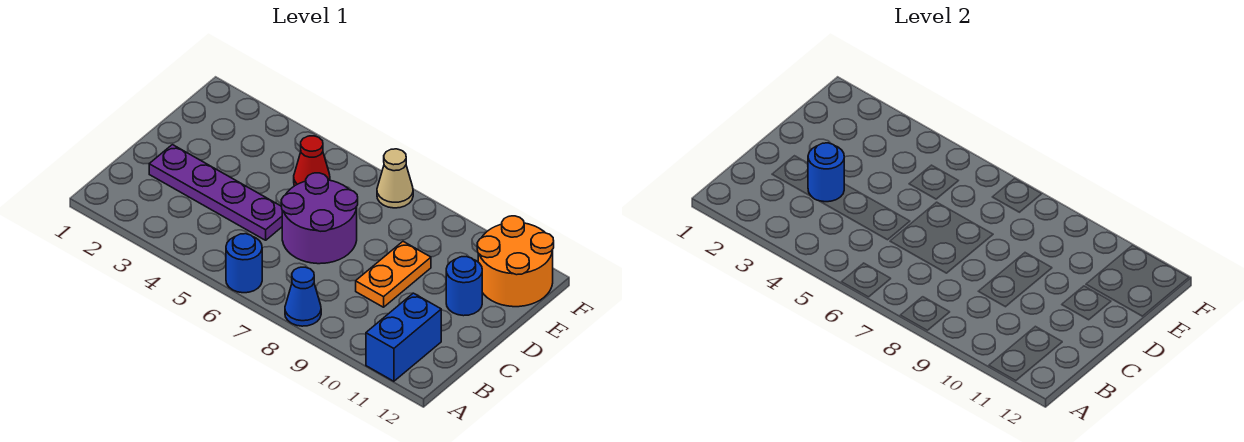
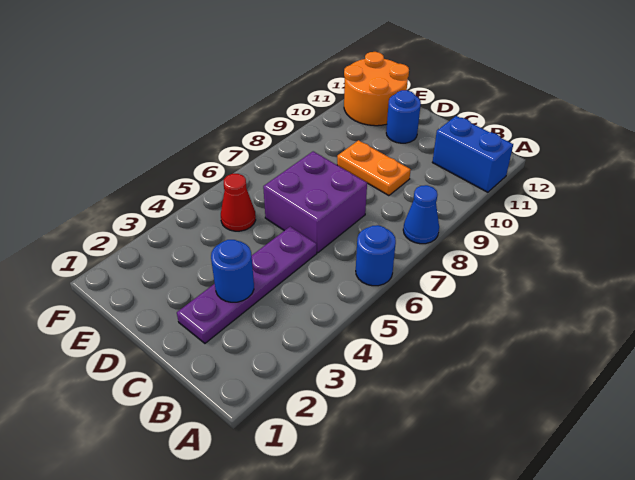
purple round brick C6:D7 level 1 -> purple brick C6:D7 level 1
tan cone F7 level 1 -> none

